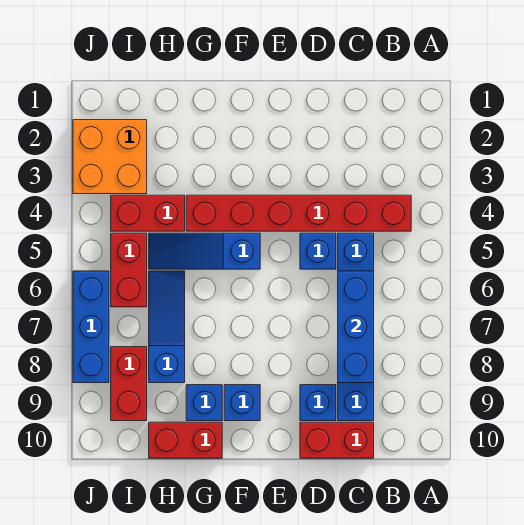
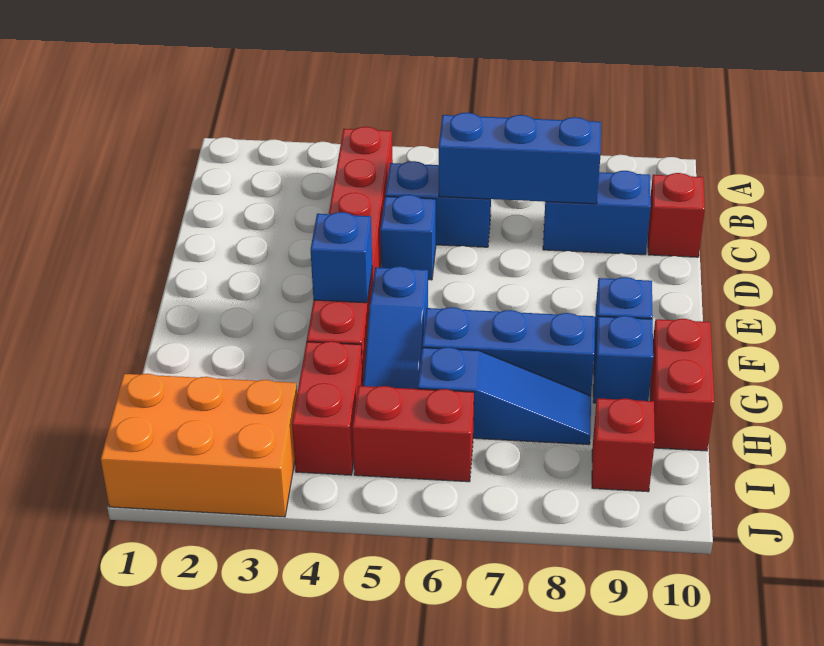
red brick C10:D10 level 1 -> red brick C10 level 1
blue brick D9 level 1 -> blue brick F4 level 2
blue slope H6:H8 level 1 top 8 -> blue slope H6:H8 level 1 top 6
orange brick I2:J3 level 1 -> orange brick I1:J3 level 1
red brick I8:I9 level 1 -> red brick I9 level 1
blue brick J6:J8 level 1 -> blue brick G6:G8 level 1

